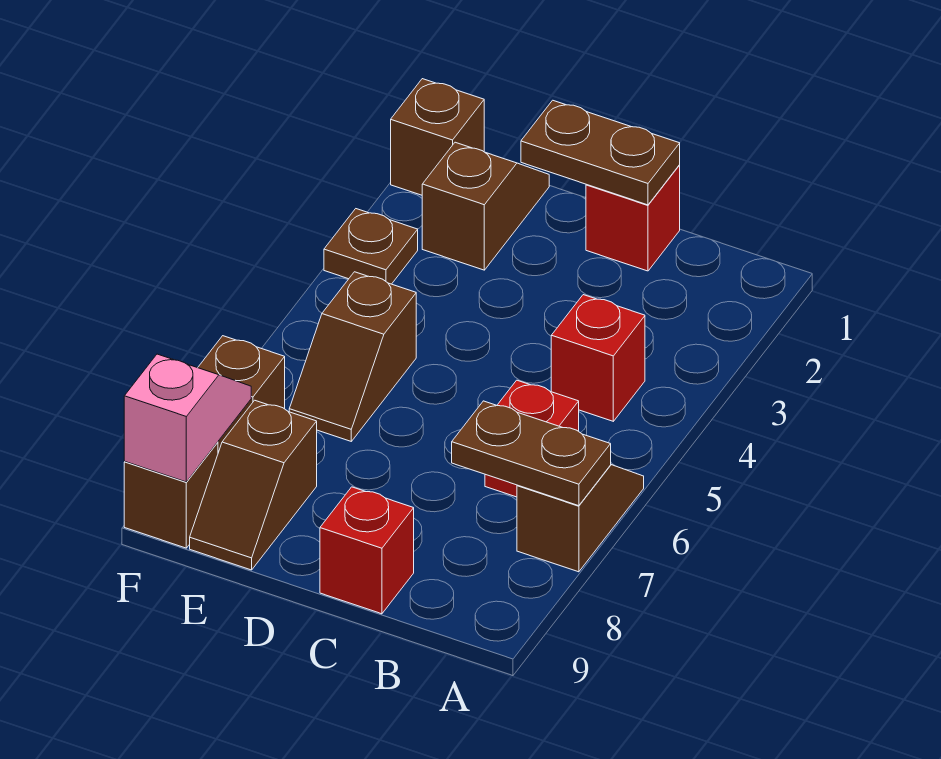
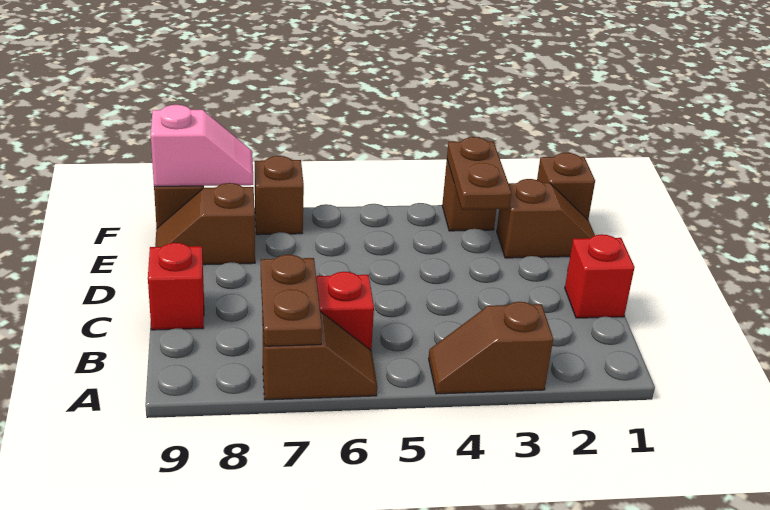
red brick B4 level 1 -> none
brown plate C1:D1 level 2 -> brown plate E3:F3 level 2
brown slope E5:E6 level 1 top 5 -> brown slope A3:A4 level 1 top 3
brown plate F3 level 1 -> brown brick F3 level 1

